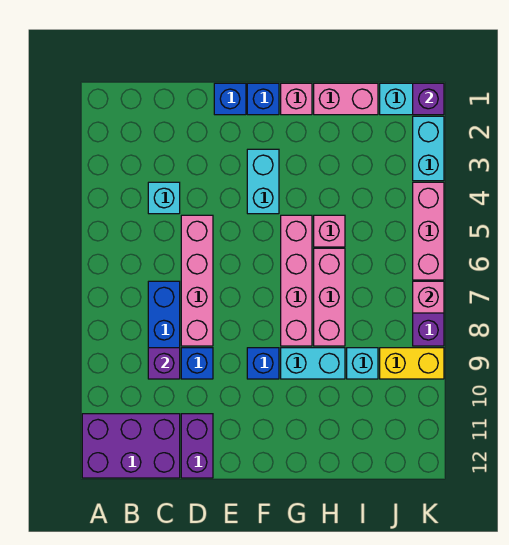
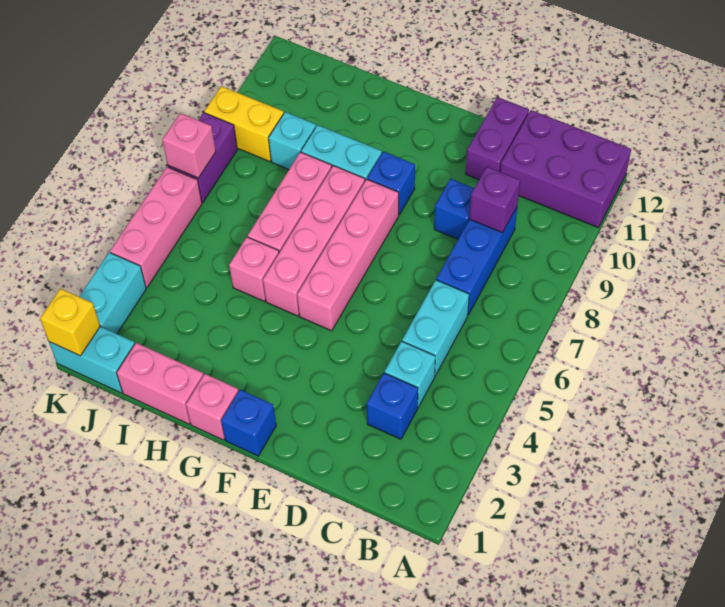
pink brick D5:D8 level 1 -> pink brick F5:F8 level 1
blue brick E1 level 1 -> blue brick C3 level 1
cyan brick F3:F4 level 1 -> cyan brick C5:C6 level 1
purple brick K1 level 2 -> yellow brick K1 level 2

